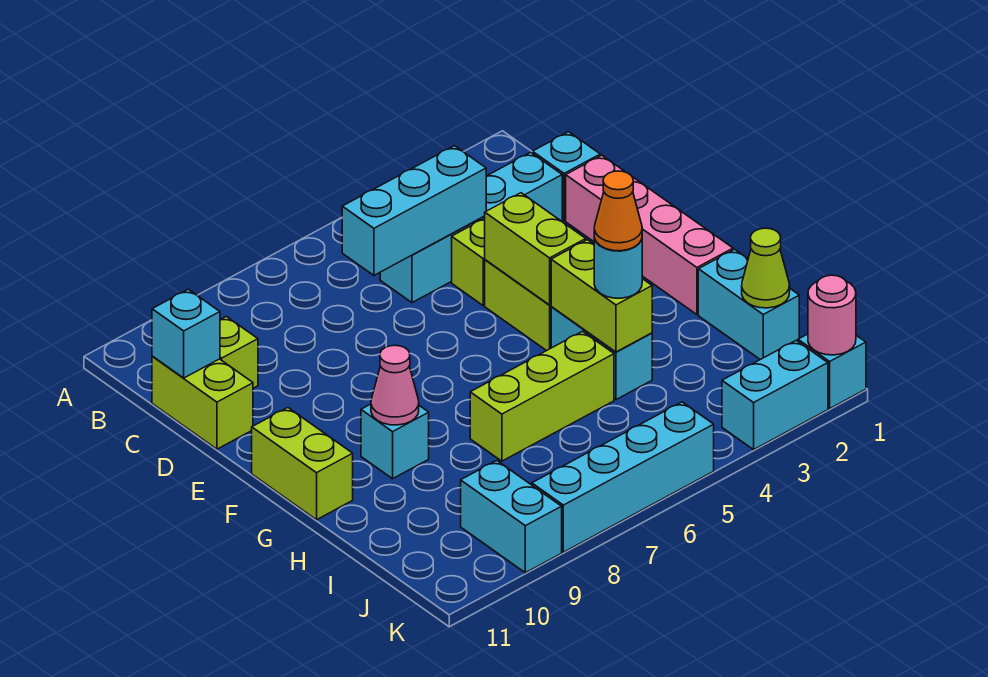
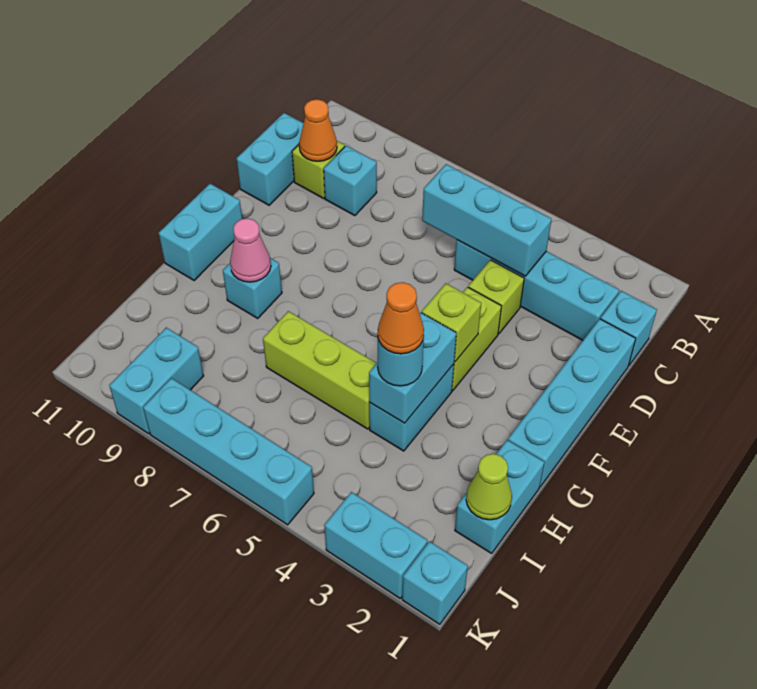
none -> orange cone C10 level 2
lime brick C11:D11 level 1 -> cyan brick C11:D11 level 1
cyan brick C11 level 2 -> cyan brick C9 level 1
pink brick D1:G1 level 1 -> cyan brick D1:G1 level 1
lime brick E4:F4 level 2 -> lime brick F4 level 2
lime brick F11:G11 level 1 -> cyan brick F11:G11 level 1
lime brick G4:H4 level 2 -> cyan brick G4:H4 level 2
pink round brick K1 level 2 -> none

